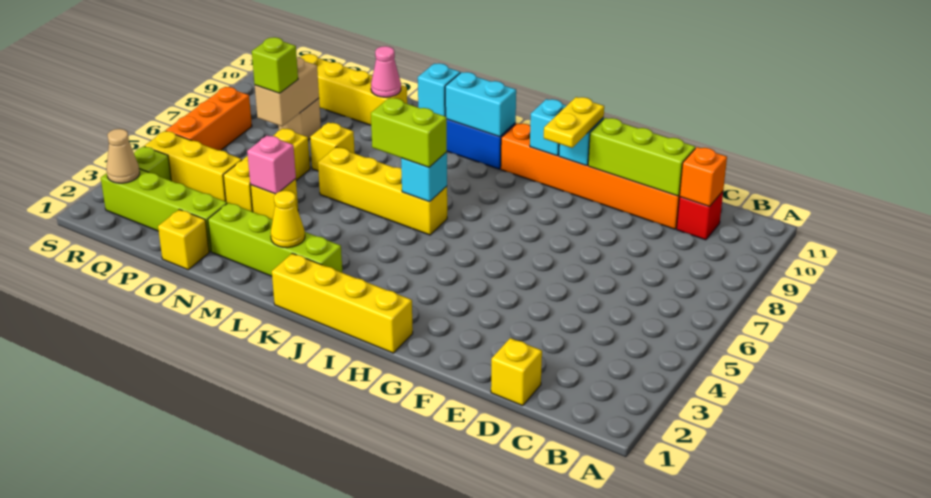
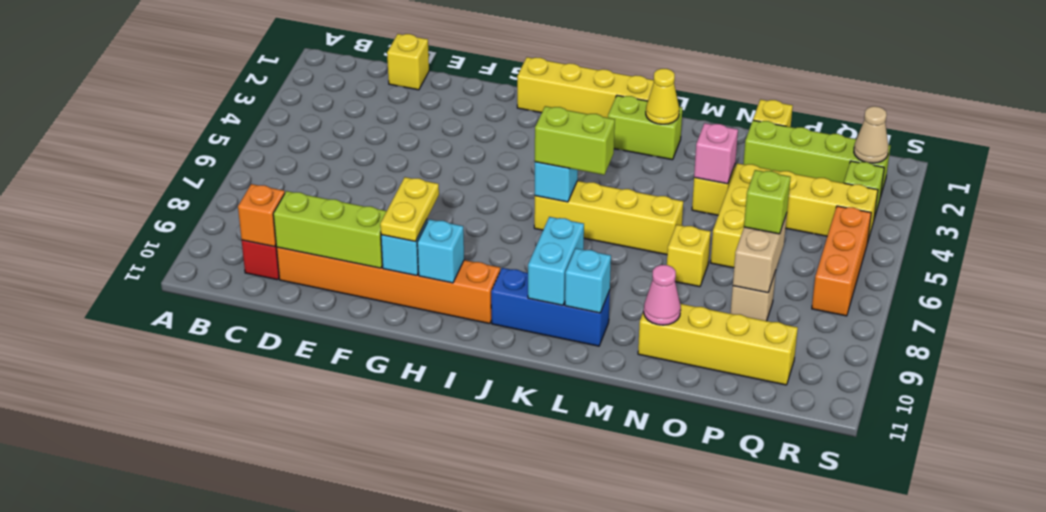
cyan brick J10:K10 level 2 -> cyan brick K9:K10 level 2
lime brick K2:N2 level 1 -> lime brick K2:L2 level 1

